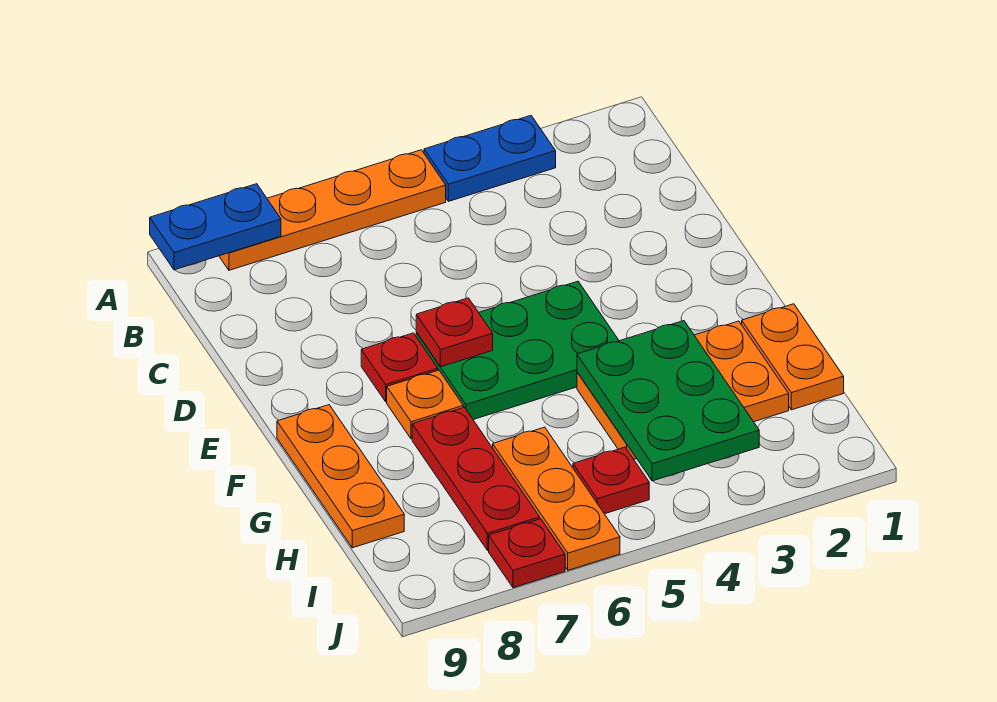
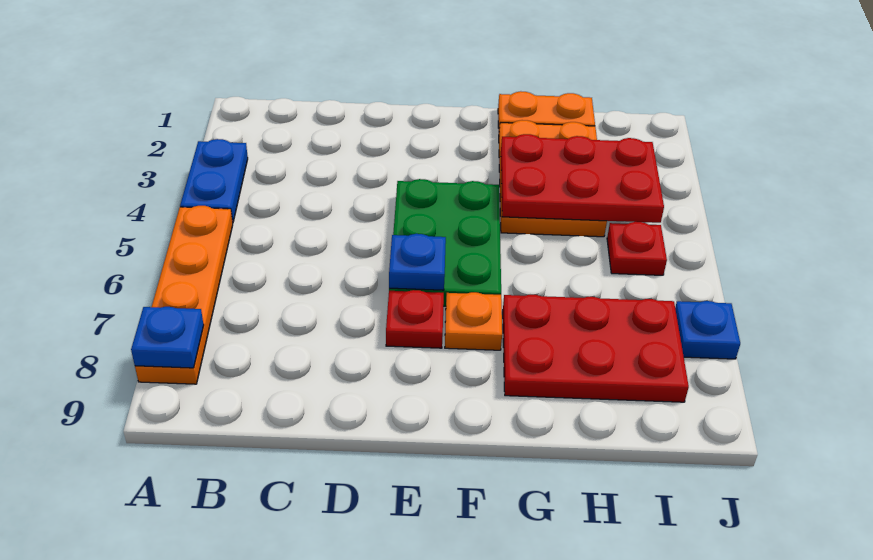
blue plate A8:A9 level 2 -> blue plate A8 level 2
red plate E6 level 2 -> blue plate E6 level 2
orange plate F9:H9 level 1 -> none
green plate G3:I4 level 2 -> red plate G3:I4 level 2
red plate G7:I7 level 1 -> red plate G7:I8 level 1
orange plate H6:J6 level 1 -> none
red plate J7 level 1 -> blue plate J7 level 1

